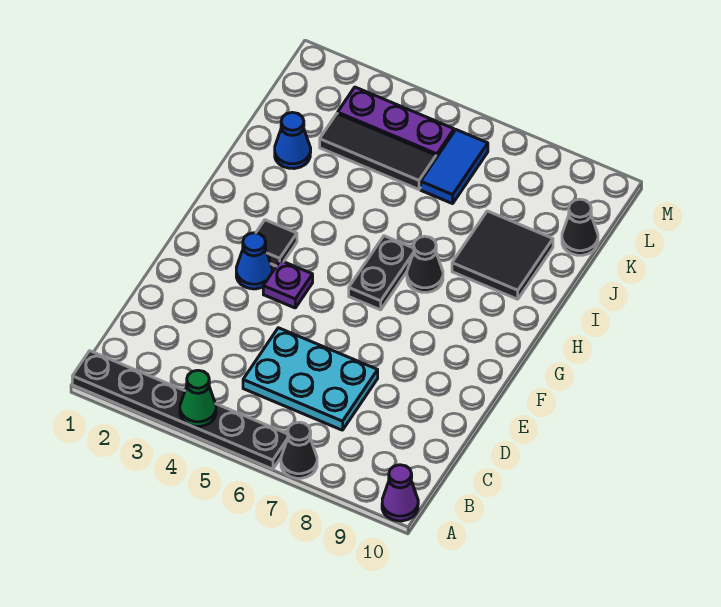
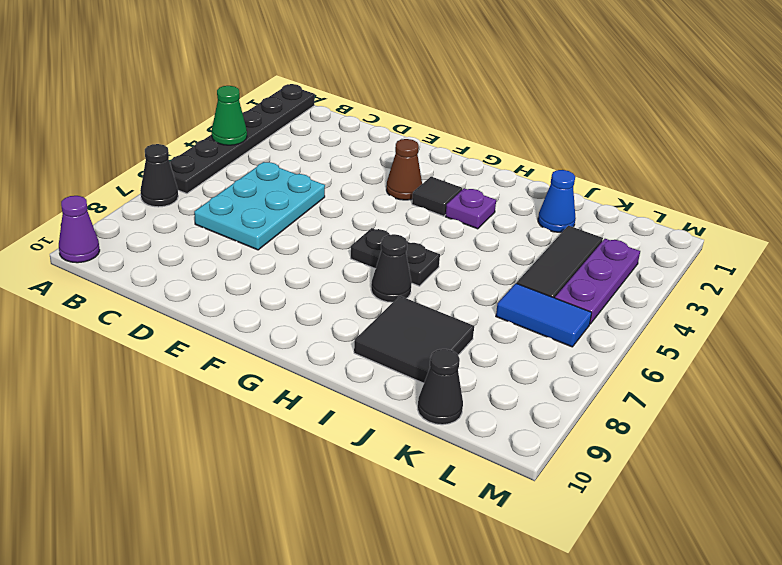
blue cone F3 level 1 -> brown cone F3 level 1
purple plate F4 level 1 -> purple plate H3 level 1

